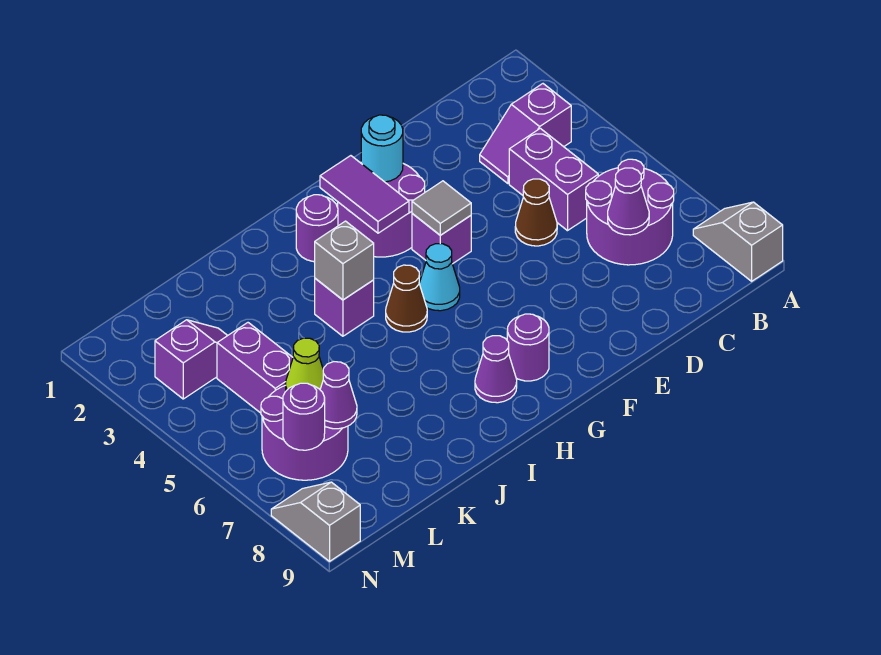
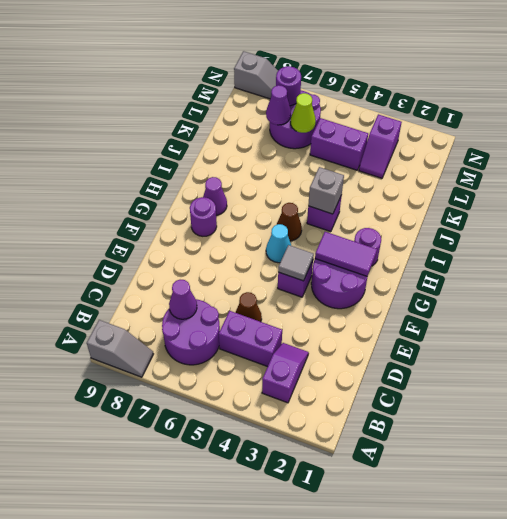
cyan round brick F2 level 2 -> none

